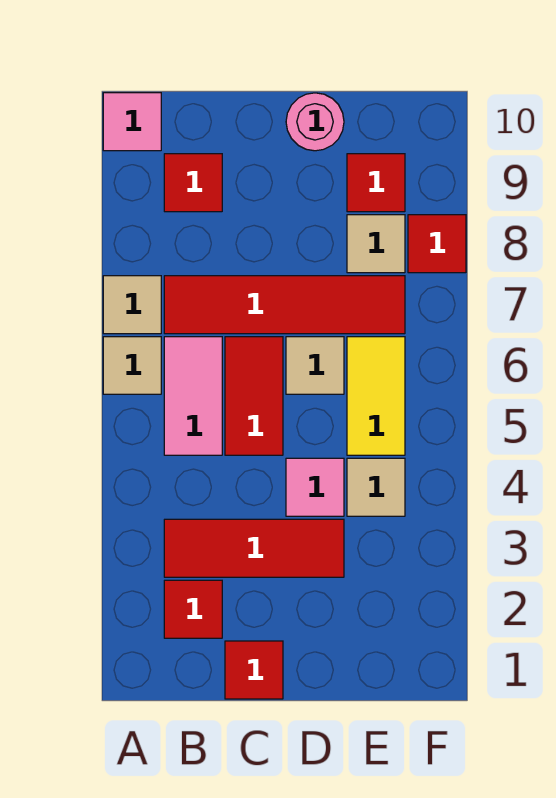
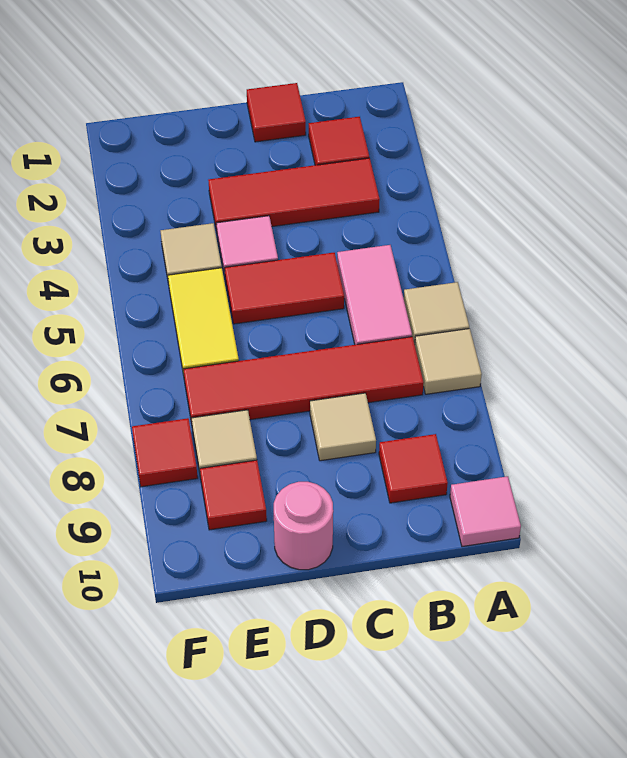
red tile C5:C6 level 1 -> red tile C5:D5 level 1
tan tile D6 level 1 -> tan tile C8 level 1

